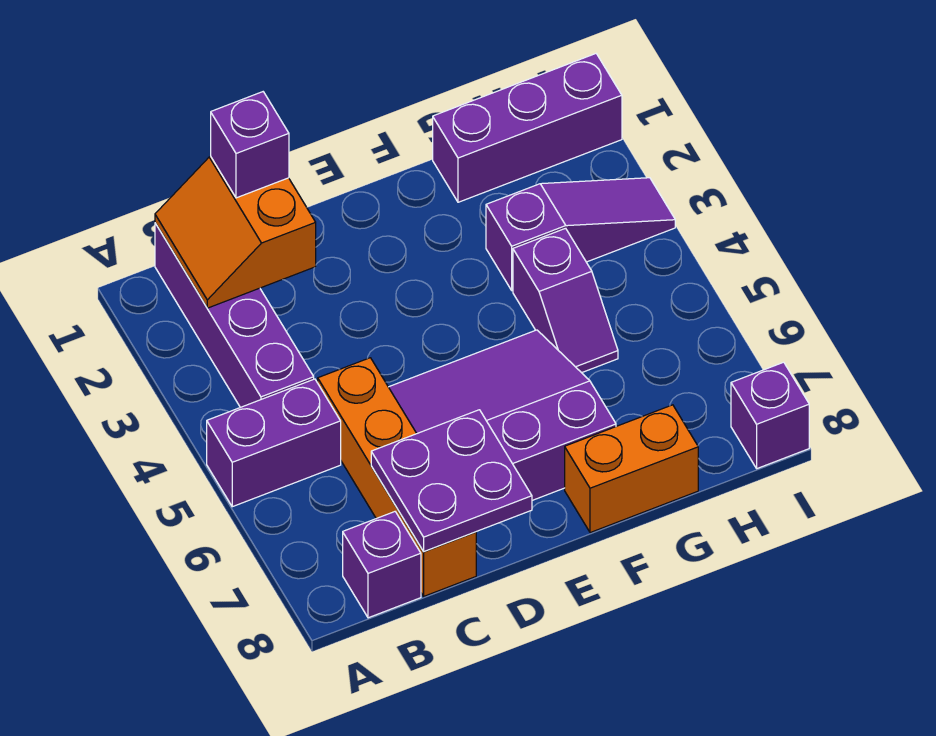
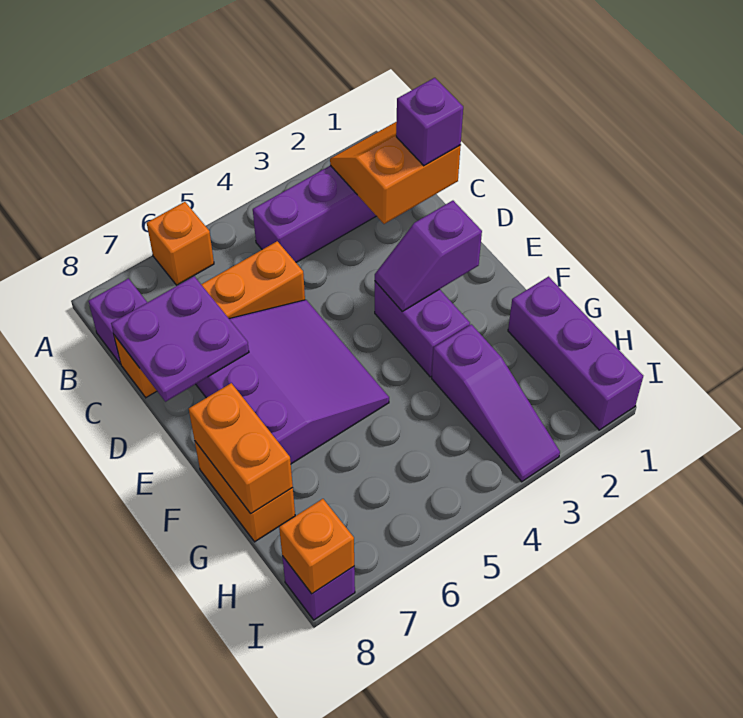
purple brick A5:B5 level 1 -> purple brick E3:F3 level 1
none -> orange brick A6 level 1
none -> orange brick F8:G8 level 2
purple slope G4:G5 level 1 top 4 -> purple slope E2:E3 level 2 top 2
none -> orange brick I8 level 2

